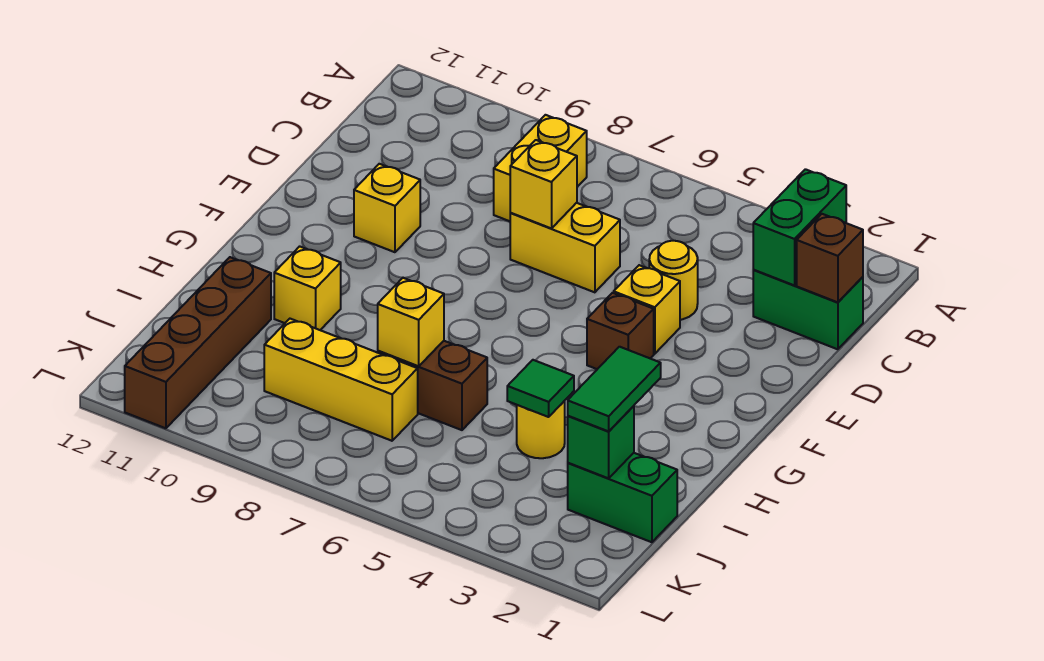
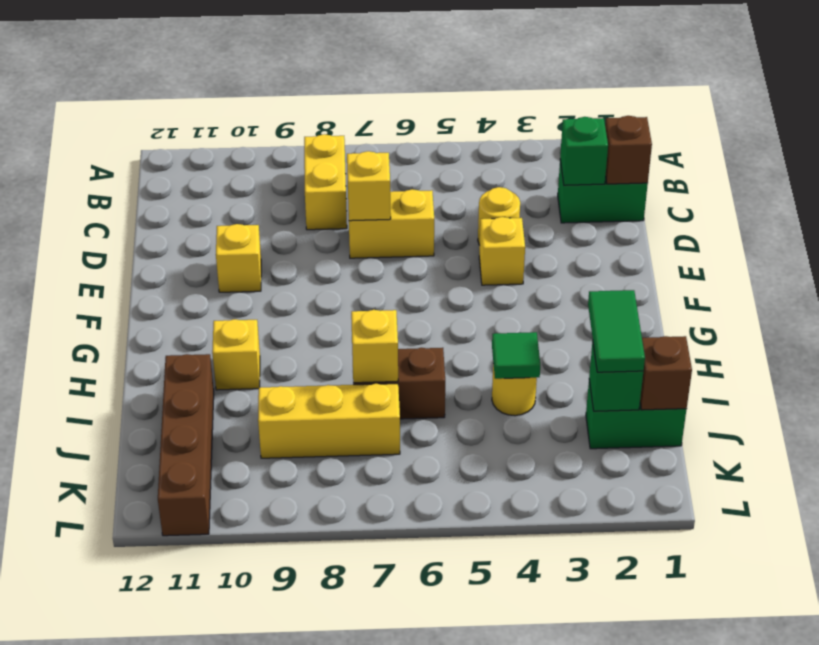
green brick B2:C2 level 2 -> green brick C2 level 2
brown brick F4 level 1 -> brown brick J1 level 2

